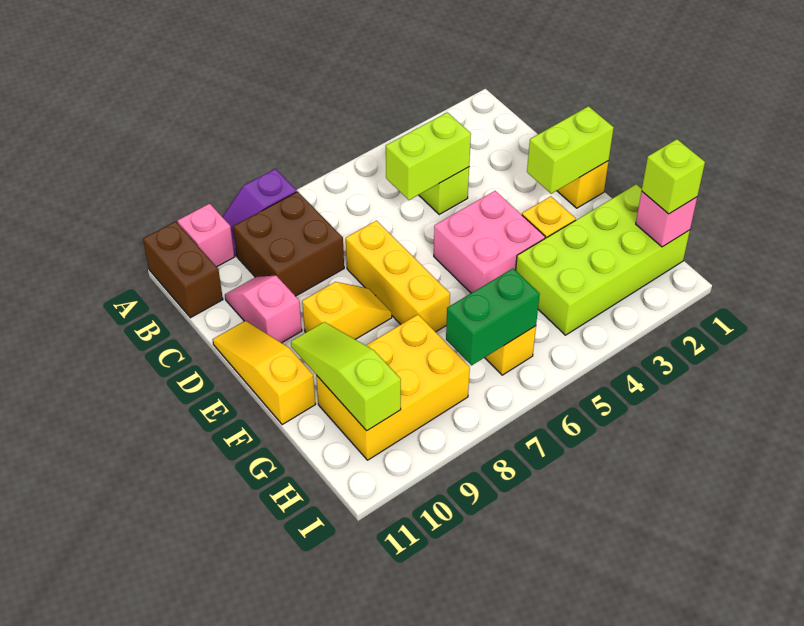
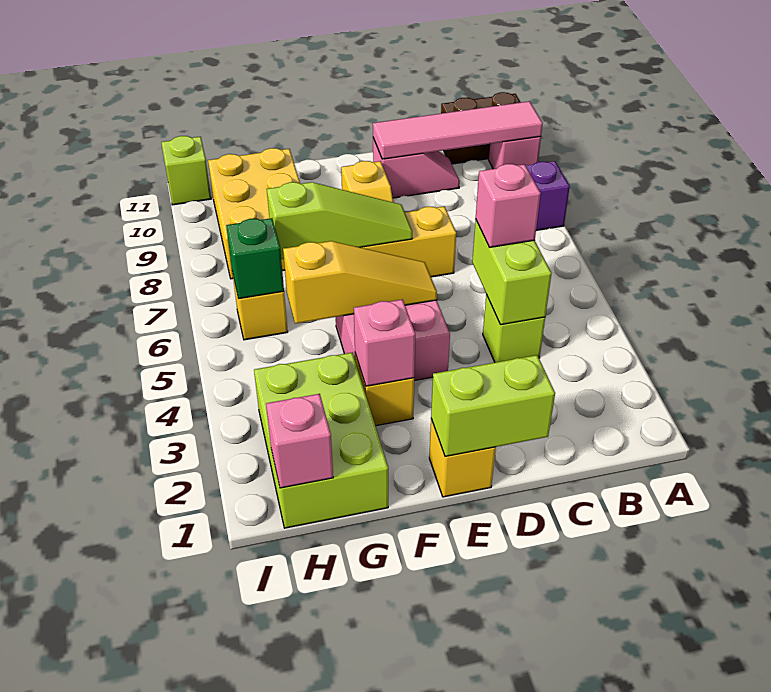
none -> pink tile A10:D10 level 2
brown brick B8:C9 level 1 -> none
none -> pink brick C5 level 3
yellow slope D11:F11 level 1 top F -> yellow slope E5:G5 level 2 top G
lime brick E1:E2 level 2 -> lime brick D1:E1 level 2
none -> pink brick F3 level 2
lime slope F10:H10 level 2 top H -> lime slope E7:G7 level 2 top G
lime brick G1:H4 level 1 -> lime brick G1:H3 level 1
lime brick H1 level 3 -> lime brick I11 level 1
green brick H6:H7 level 2 -> green brick H6 level 2

